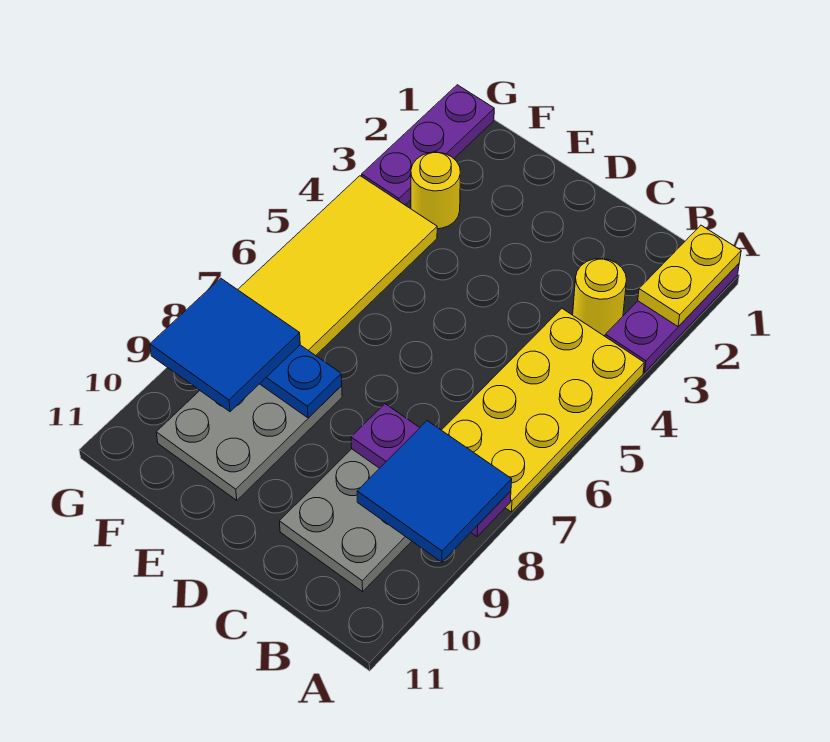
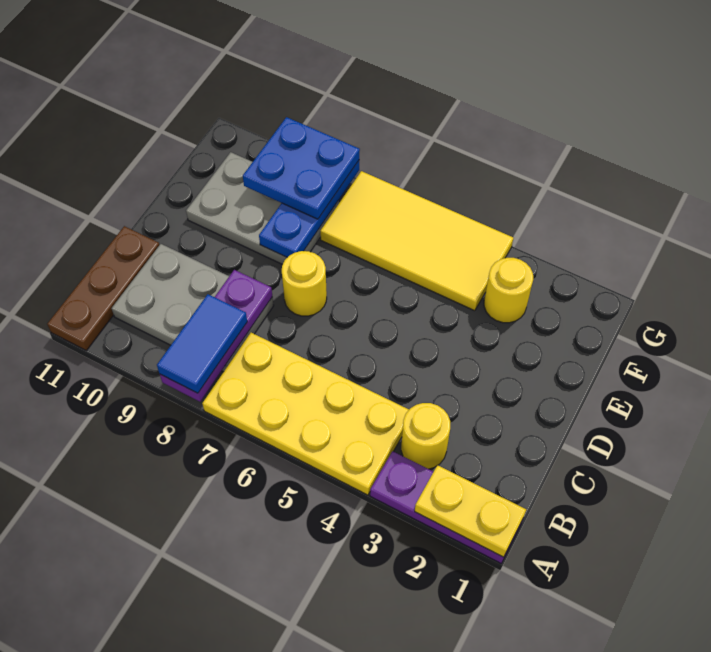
blue tile A8:B9 level 3 -> blue tile A8:B8 level 3
none -> brown plate A11:C11 level 1
none -> yellow round brick D7 level 1
blue tile F8:G9 level 3 -> blue plate F8:G9 level 3
purple plate G1:G3 level 1 -> none

